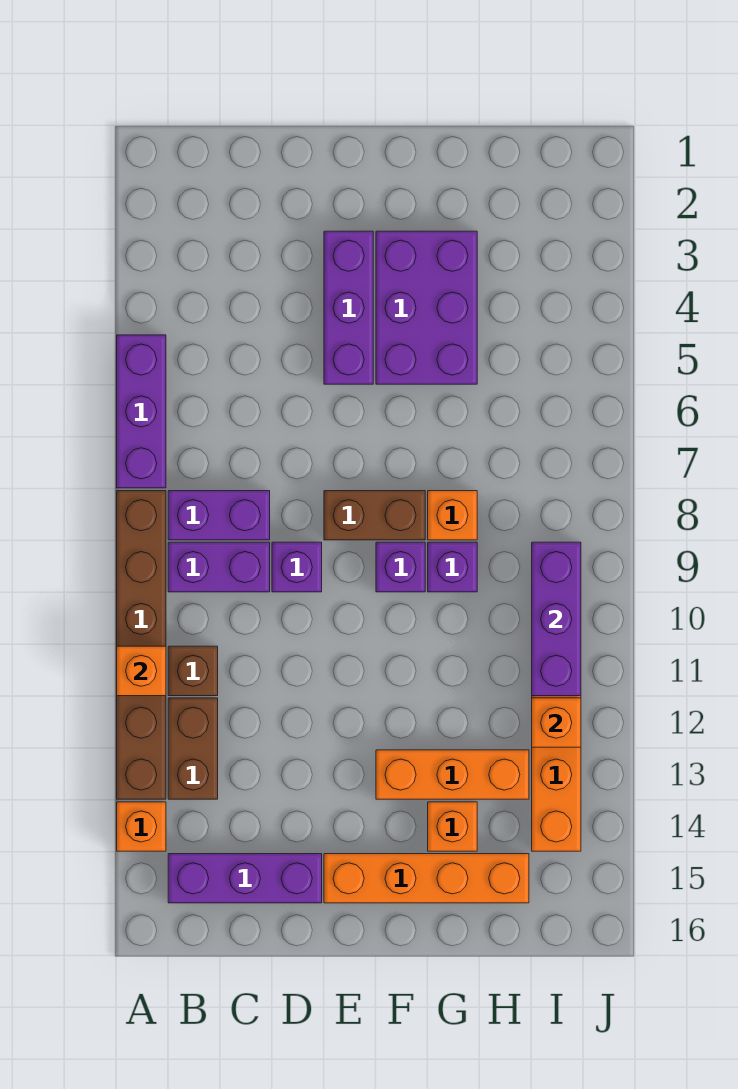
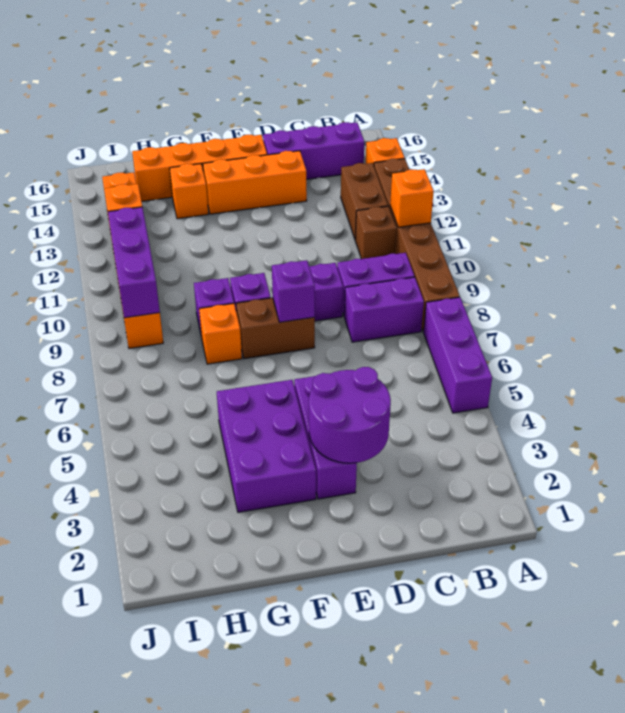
none -> purple round brick D3:E4 level 2
none -> purple brick E8 level 2
orange brick F13:H13 level 1 -> orange brick D14:F14 level 1

